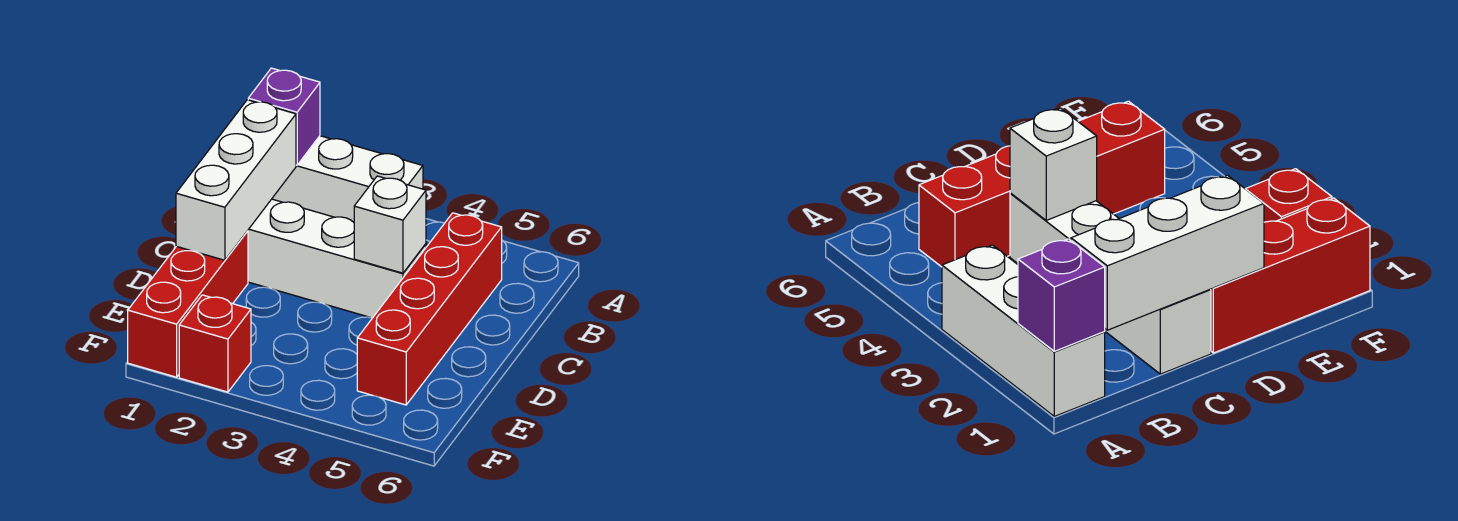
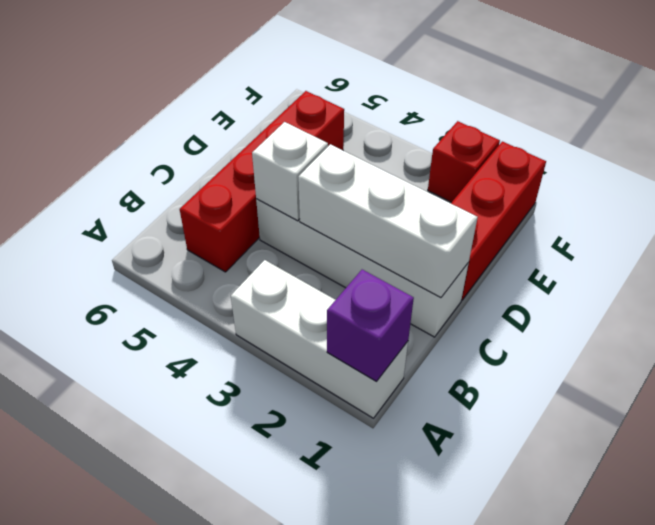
white brick B1:D1 level 2 -> white brick C1:C3 level 2

